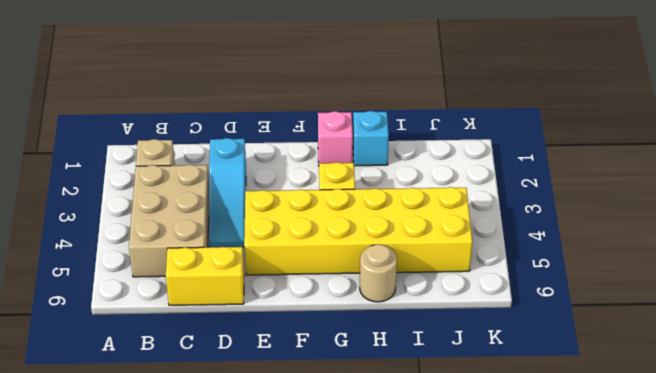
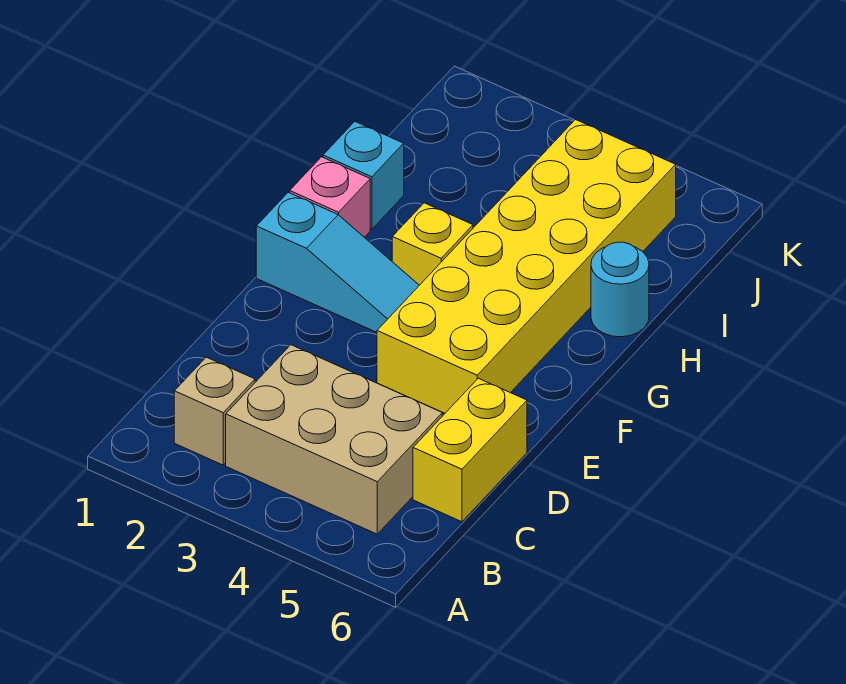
cyan slope D2:D4 level 1 top 2 -> cyan slope F1:F3 level 1 top 1
tan round brick H6 level 1 -> cyan round brick H6 level 1

